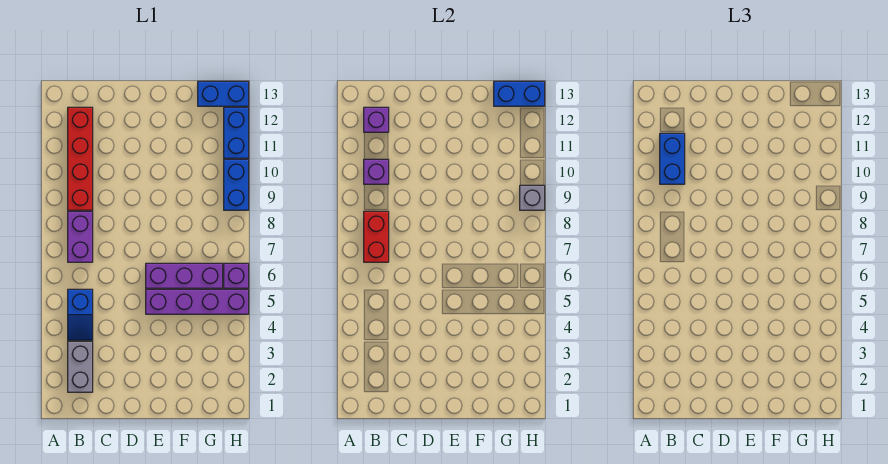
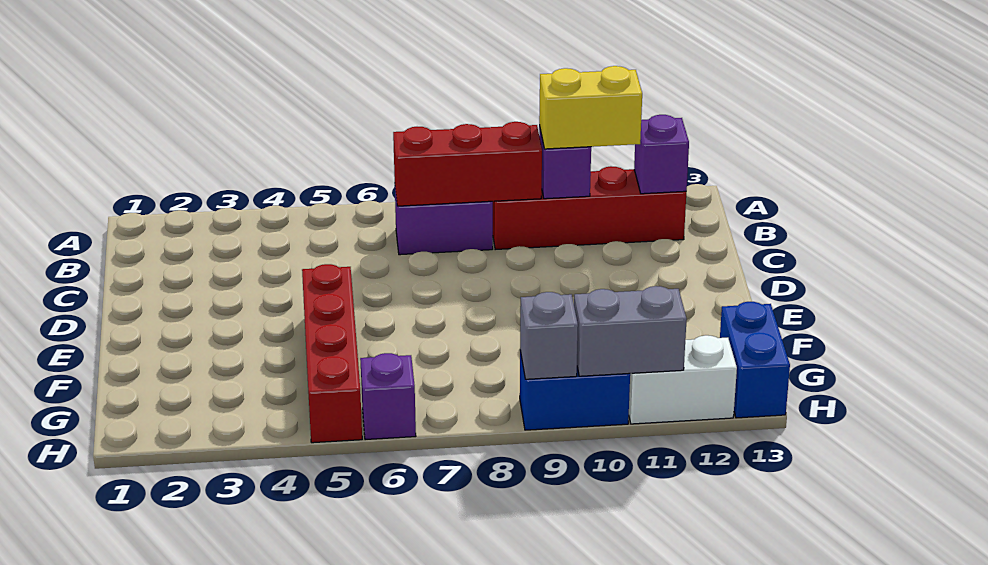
grey brick B2:B3 level 1 -> grey brick H10:H11 level 2
blue slope B4:B5 level 1 top 5 -> none
red brick B7:B8 level 2 -> red brick B7:B9 level 2
blue brick B10:B11 level 3 -> yellow brick B10:B11 level 3
purple brick E5:H5 level 1 -> red brick E5:H5 level 1
purple brick E6:G6 level 1 -> none
blue brick G13:H13 level 2 -> none
blue brick H11:H12 level 1 -> white brick H11:H12 level 1

